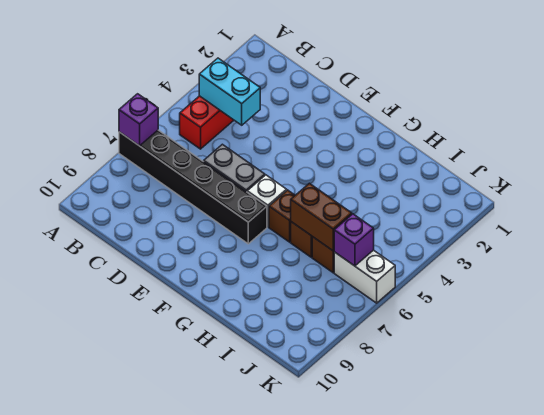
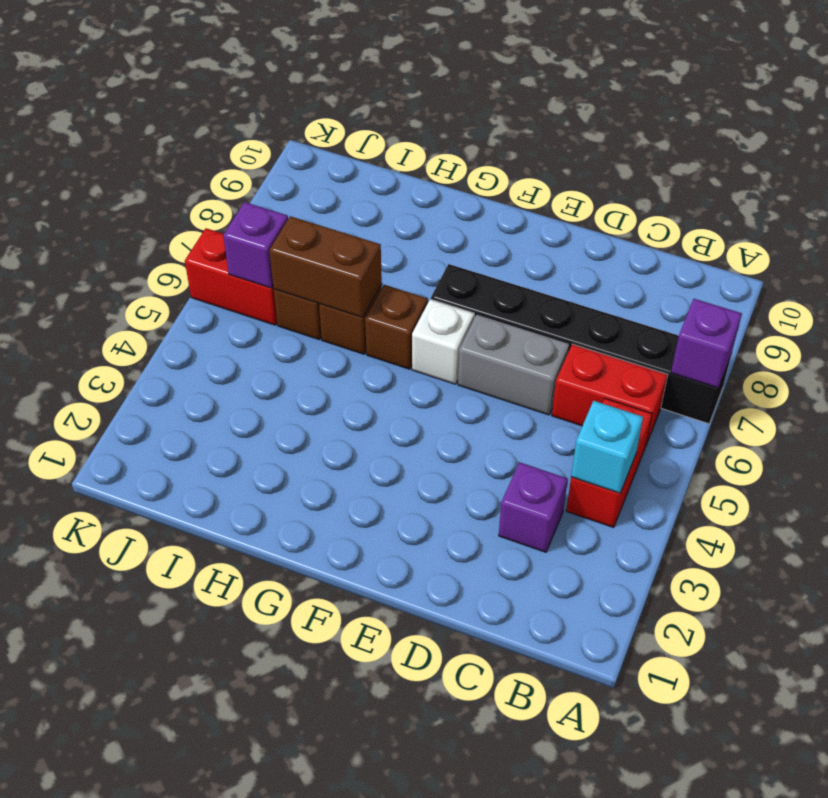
cyan brick B4:C4 level 2 -> cyan brick B4 level 2
none -> red brick B6:C6 level 1
none -> purple brick C3 level 1
white brick J6:K6 level 1 -> red brick J6:K6 level 1

